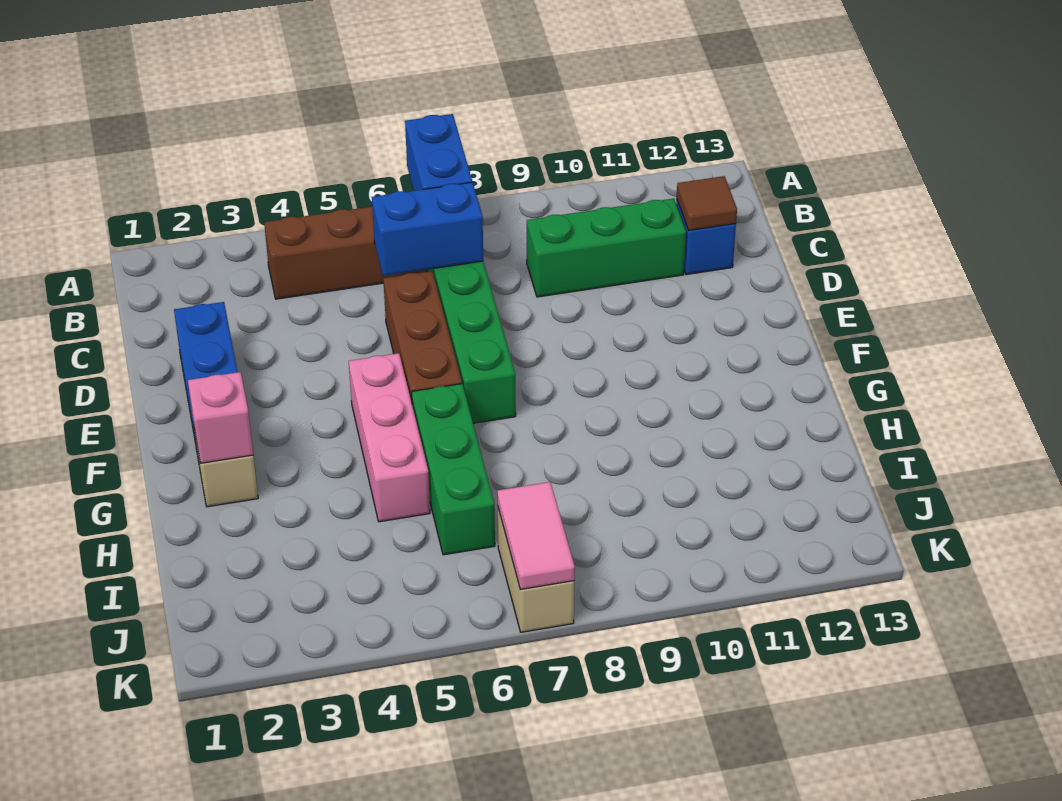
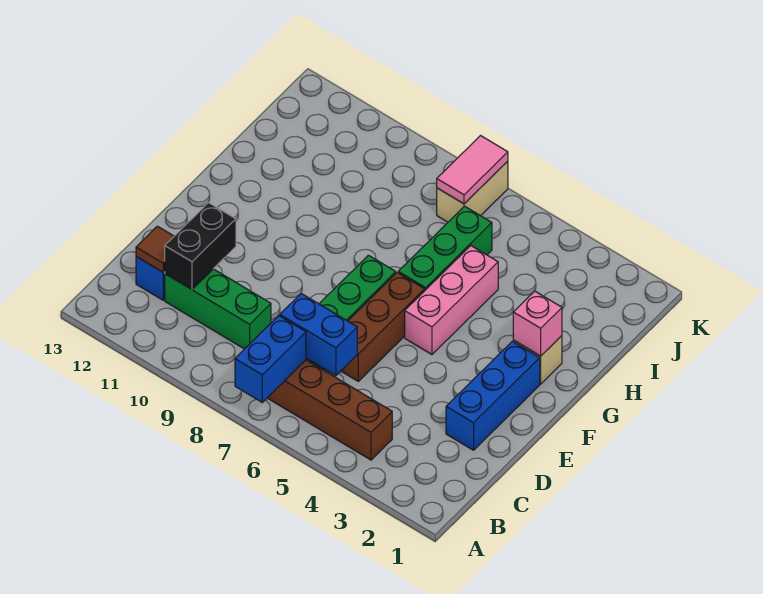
none -> black brick C11:D11 level 2

